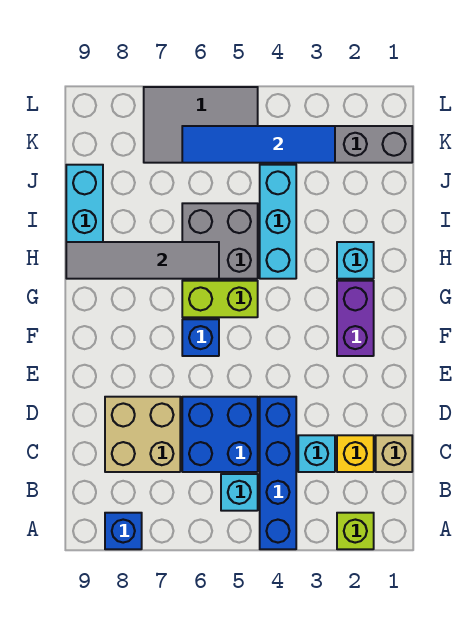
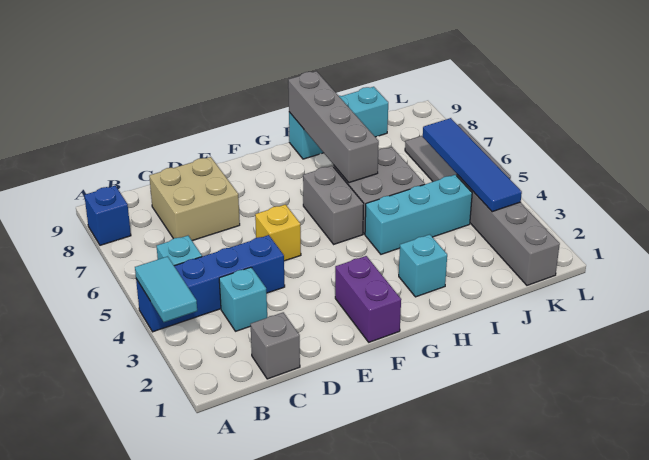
lime brick A2 level 1 -> none
none -> cyan tile A3:A4 level 2
tan brick C1 level 1 -> grey brick C1 level 1
yellow brick C2 level 1 -> yellow brick E5 level 1
blue brick C5:D6 level 1 -> none
purple brick F2:G2 level 1 -> purple brick F1:F2 level 1
blue brick F6 level 1 -> none
lime brick G5:G6 level 1 -> grey brick G5:G6 level 1
grey tile H6:H9 level 2 -> grey brick H6:H9 level 2

